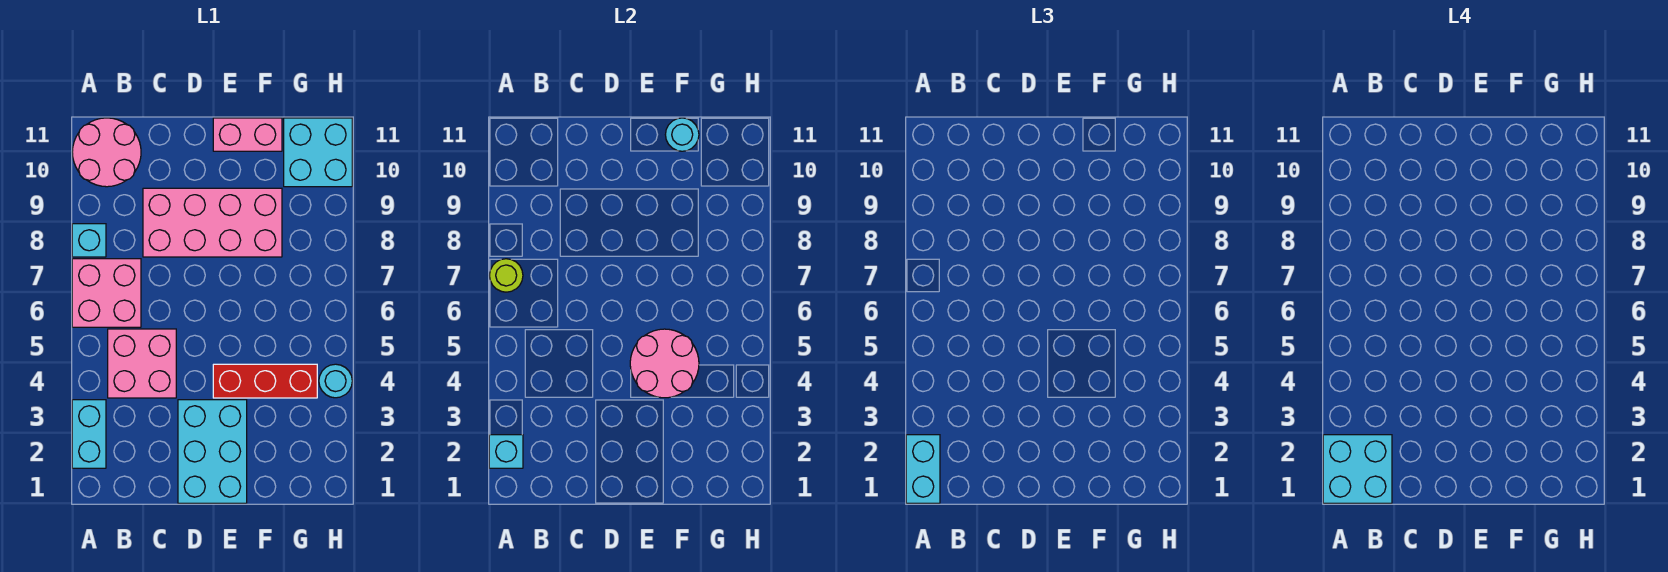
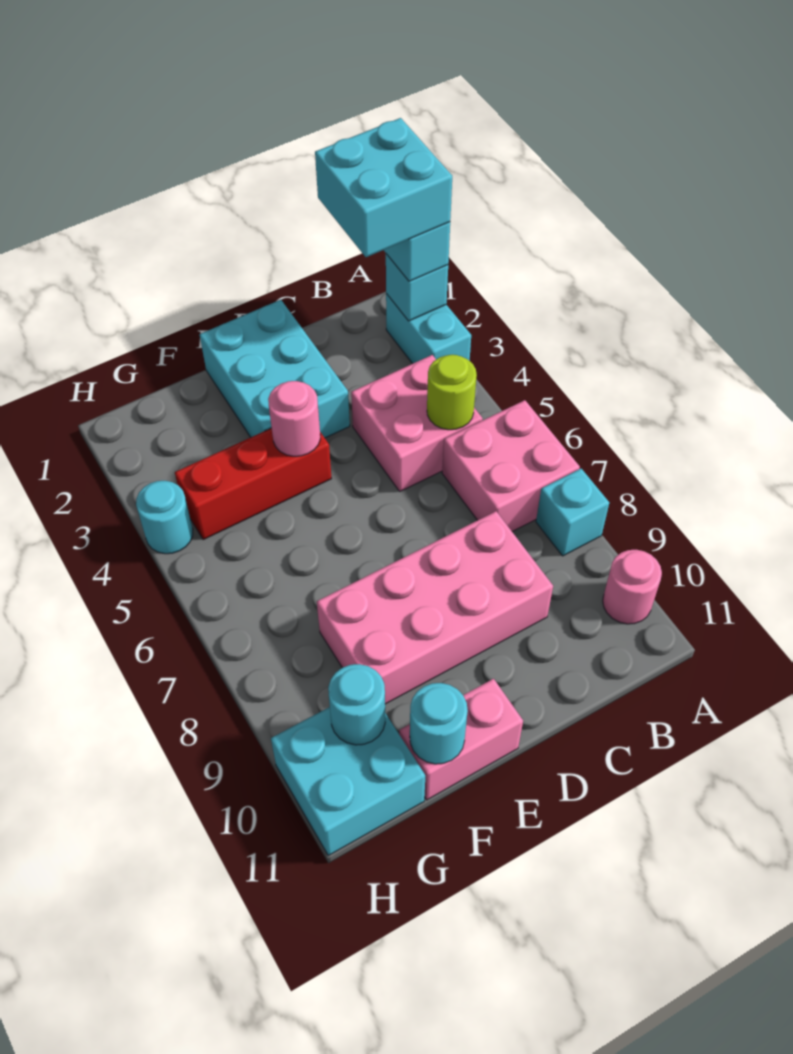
lime round brick A7 level 2 -> lime round brick B5 level 2
pink round brick A10:B11 level 1 -> pink round brick A10 level 1
pink round brick E4:F5 level 2 -> pink round brick E4 level 2
none -> cyan round brick G10 level 2

